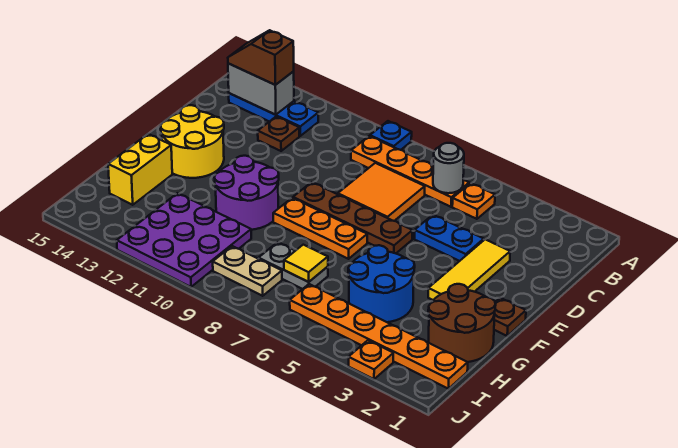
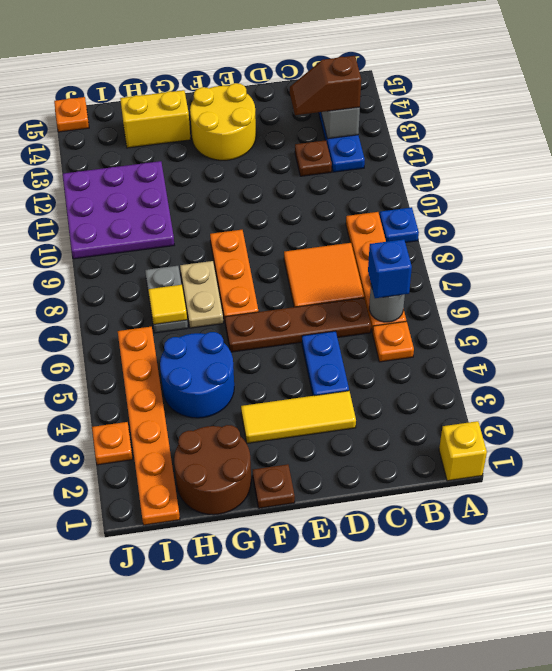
none -> yellow brick A1 level 1
none -> blue brick B6 level 3
brown slope B13:B14 level 3 top 13 -> brown slope B13:C13 level 3 top B
brown plate E6:E9 level 1 -> brown plate C6:F6 level 1
purple round brick F10:G11 level 1 -> none
tan plate I8:I9 level 1 -> tan plate G7:G8 level 1
none -> orange plate J15 level 1

